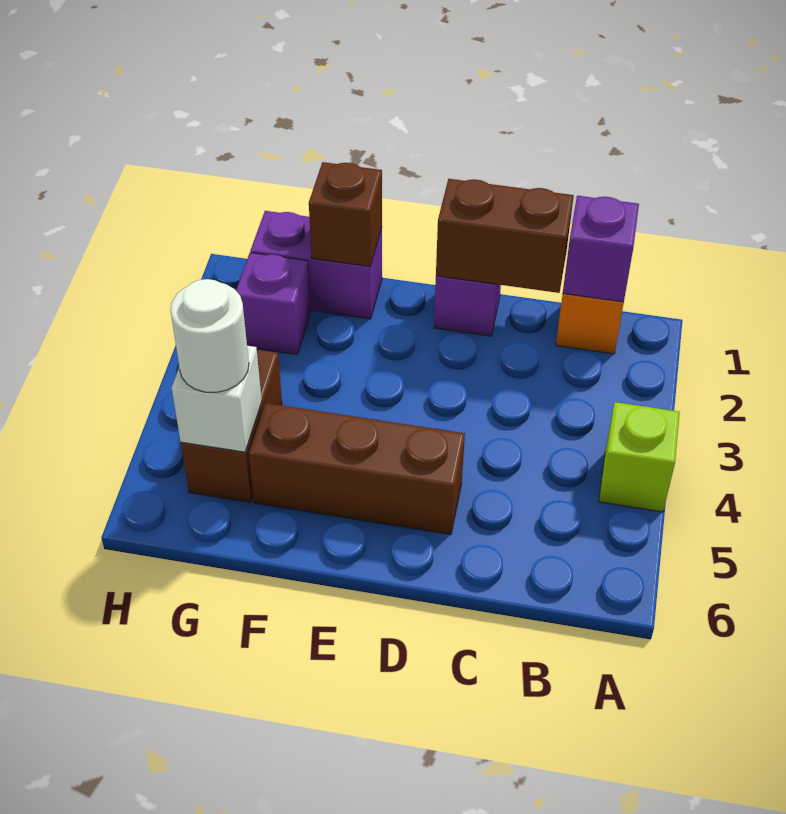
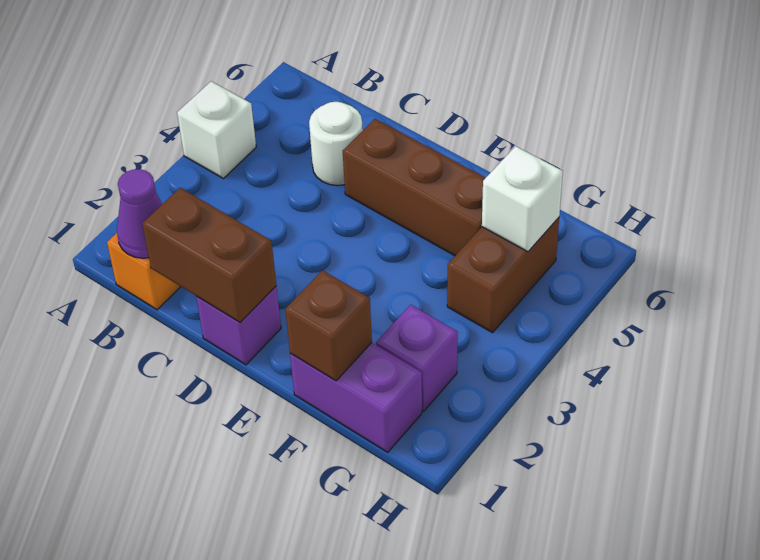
lime brick A4 level 1 -> white brick A4 level 1
purple brick B1 level 2 -> purple cone B1 level 2
white round brick G5 level 3 -> white round brick C5 level 1

